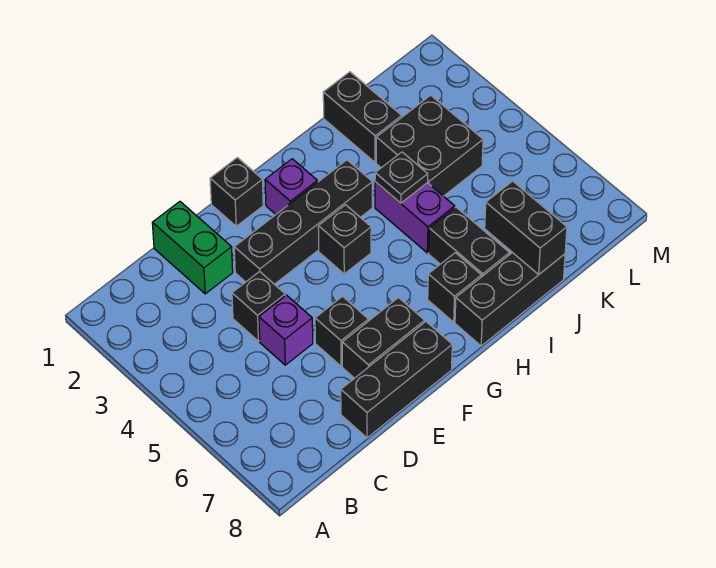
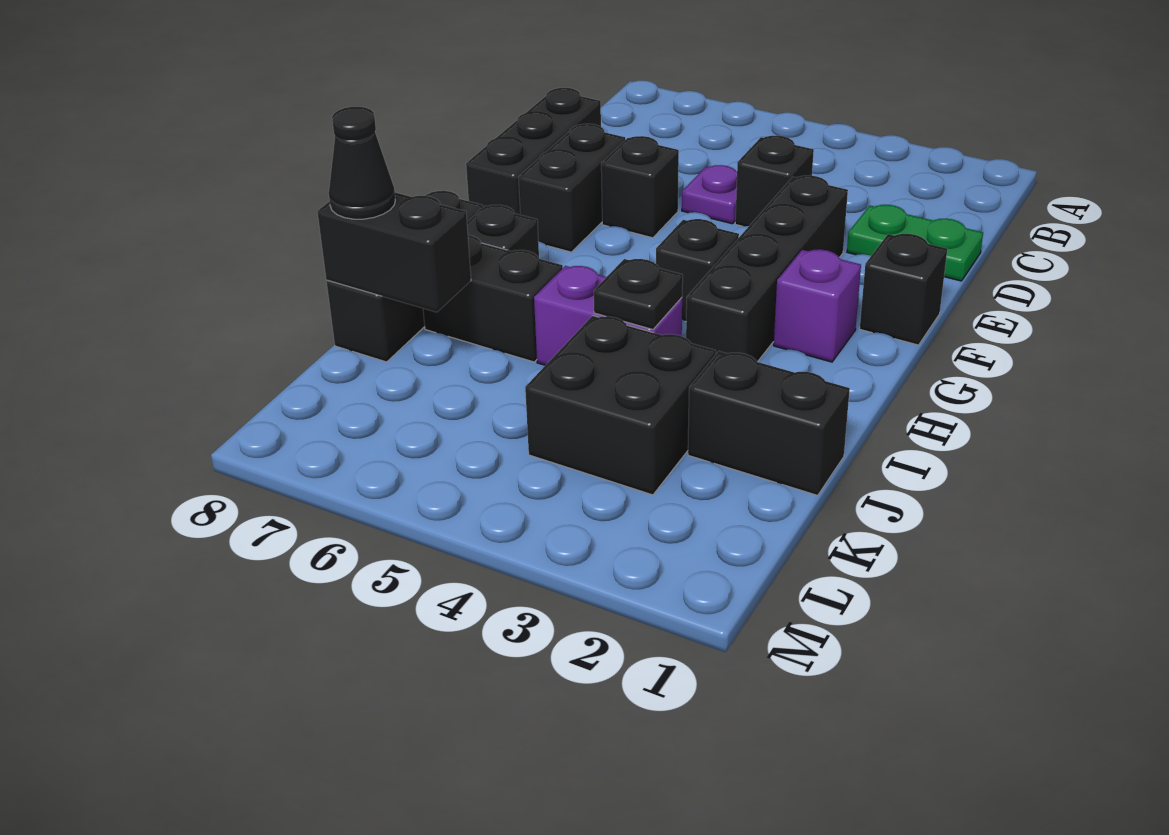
green brick D1:D2 level 1 -> green plate D1:D2 level 1
purple brick D5 level 1 -> purple plate D5 level 1
none -> black cone J8 level 3

